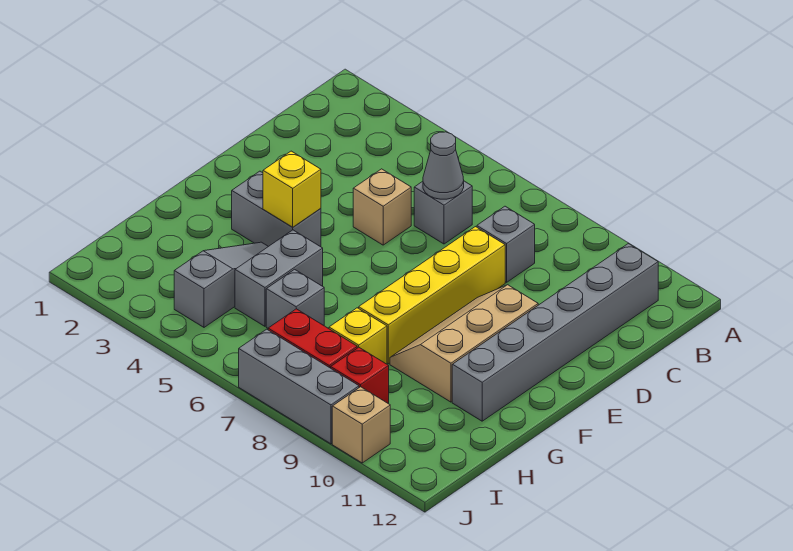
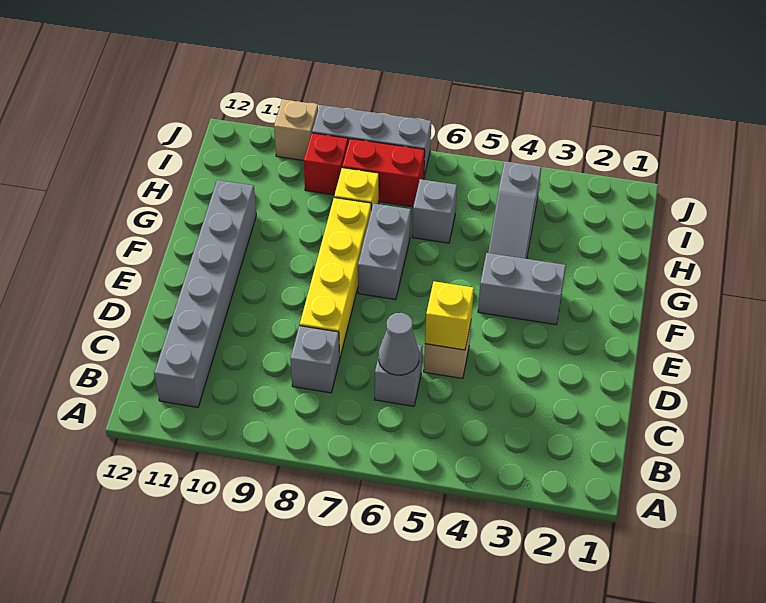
tan slope E9:G10 level 1 top 10 -> none
yellow brick F4 level 2 -> yellow brick D5 level 2
grey brick G5:H5 level 1 -> grey brick F7:G7 level 1

